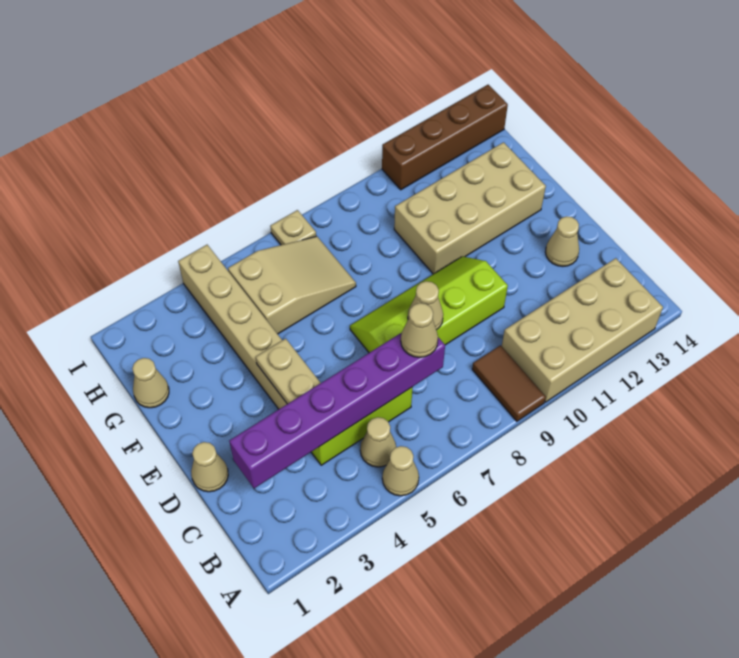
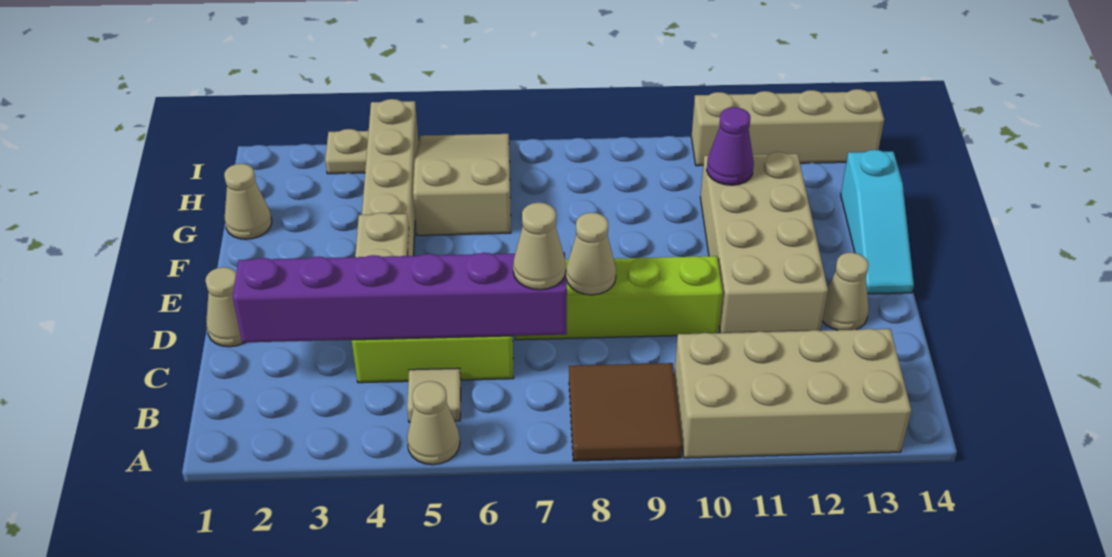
brown tile A9:B9 level 1 -> brown tile A8:B9 level 1
tan cone B5 level 1 -> tan tile B5 level 1
none -> cyan slope E14:G14 level 1 top G
tan brick F10:G13 level 1 -> tan brick D11:G12 level 1
tan slope G5:H7 level 1 top 5 -> tan slope G5:I6 level 1 top G
none -> purple cone G11 level 2
tan plate I7 level 1 -> tan plate I3 level 1
brown brick I11:I14 level 1 -> tan brick I11:I14 level 1

